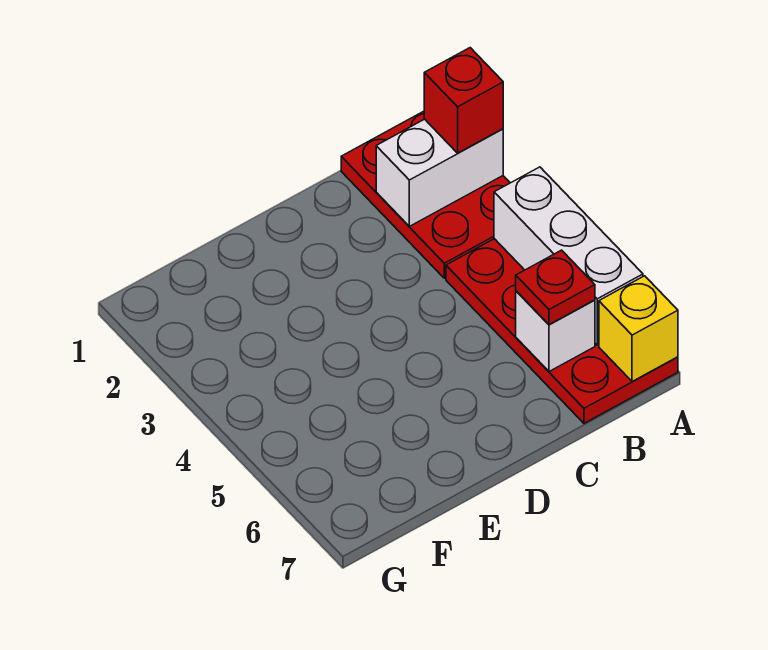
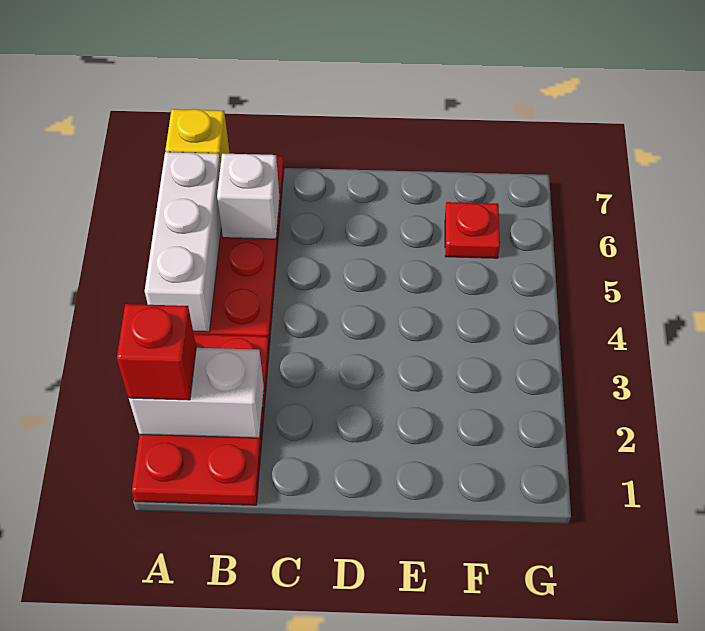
red plate B6 level 3 -> red plate F6 level 1

